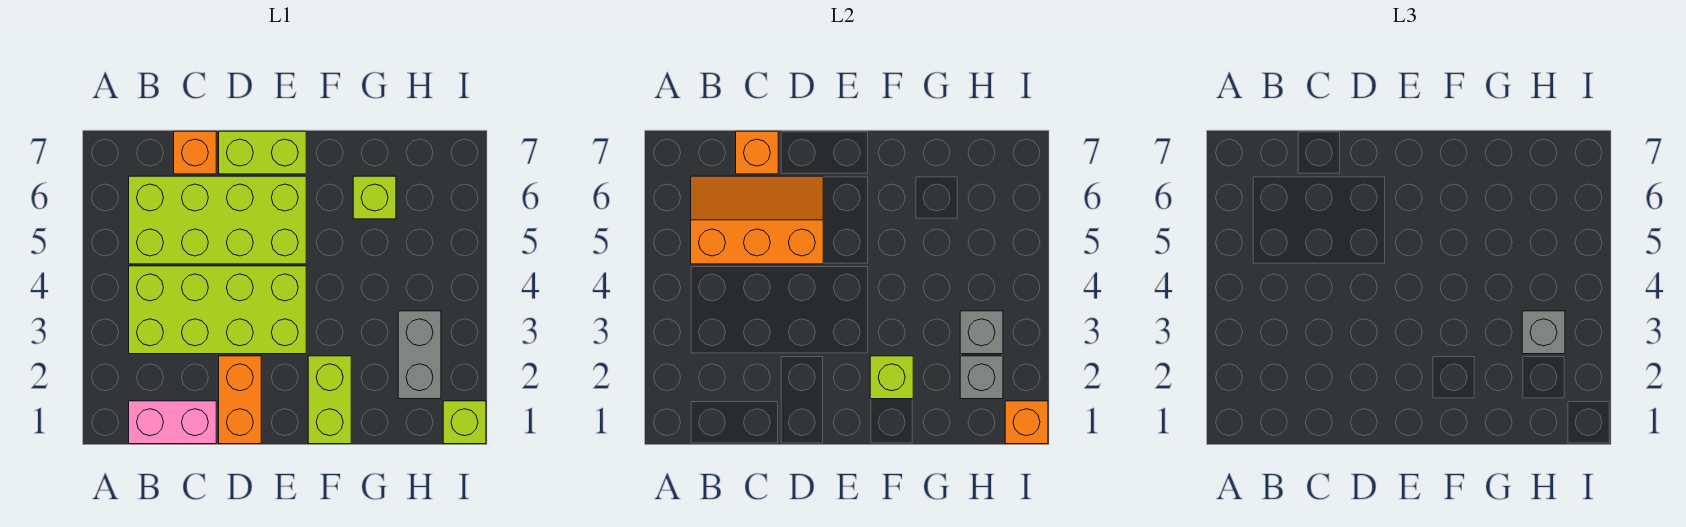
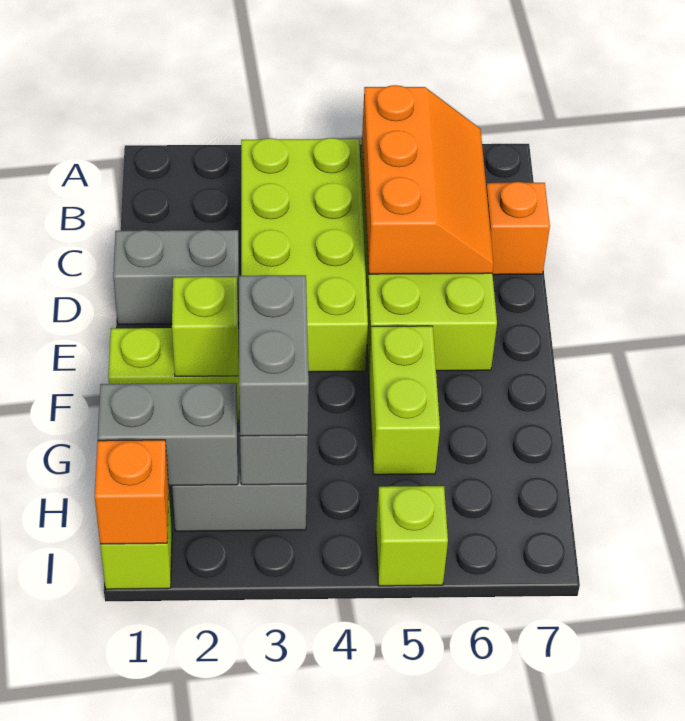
pink brick B1:C1 level 1 -> none
orange brick C7 level 2 -> none
orange brick D1:D2 level 1 -> grey brick D1:D2 level 1
lime brick D7:E7 level 1 -> lime brick F5:G5 level 1
lime brick G6 level 1 -> lime brick I5 level 1
grey brick H2 level 2 -> grey brick H1:H2 level 2
grey brick H3 level 3 -> grey brick G3:H3 level 3

